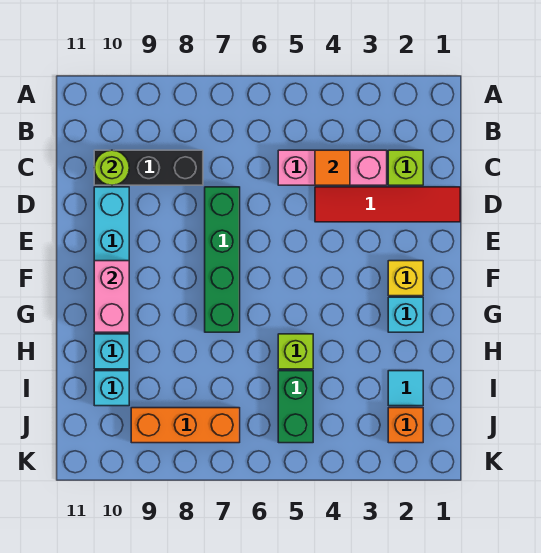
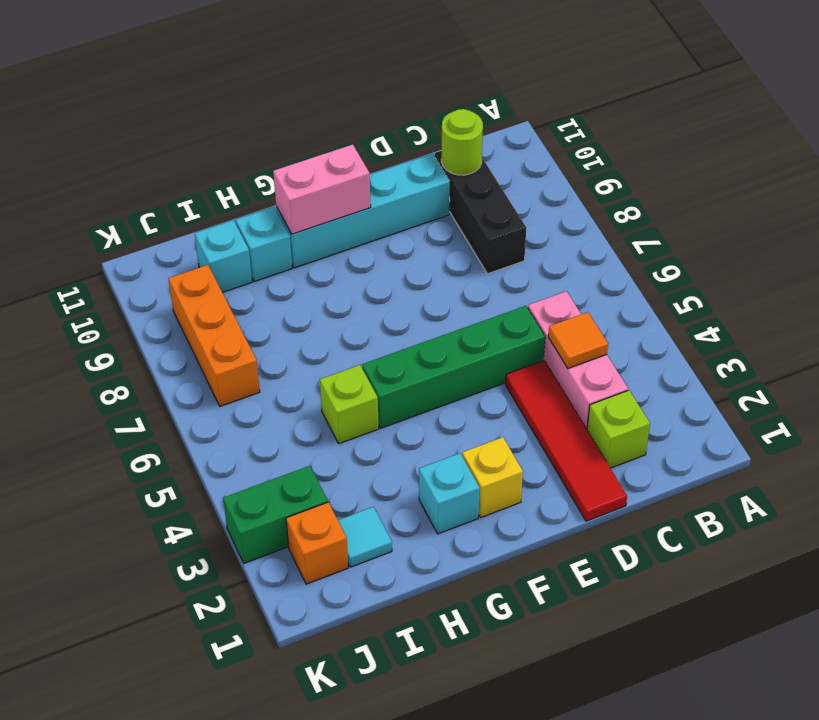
green brick D7:G7 level 1 -> green brick D5:G5 level 1
green brick I5:J5 level 1 -> green brick J3:K3 level 1

